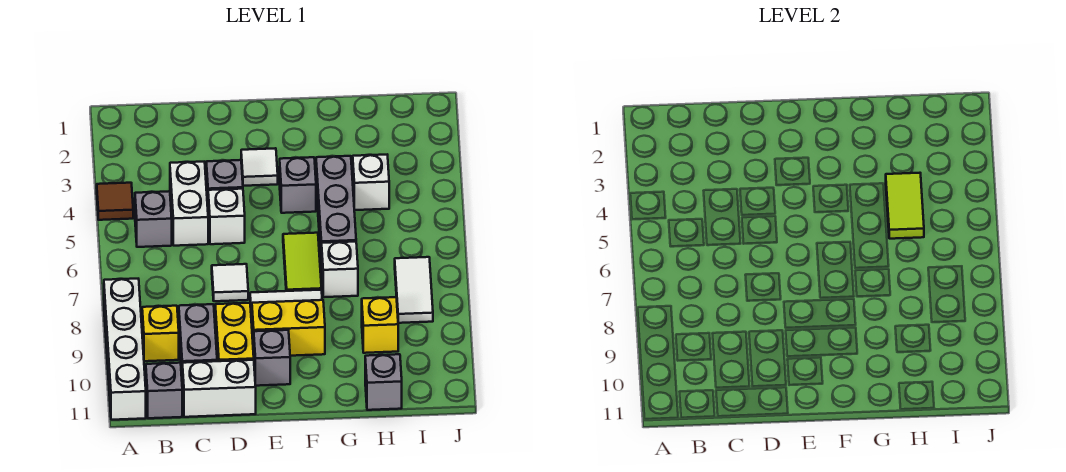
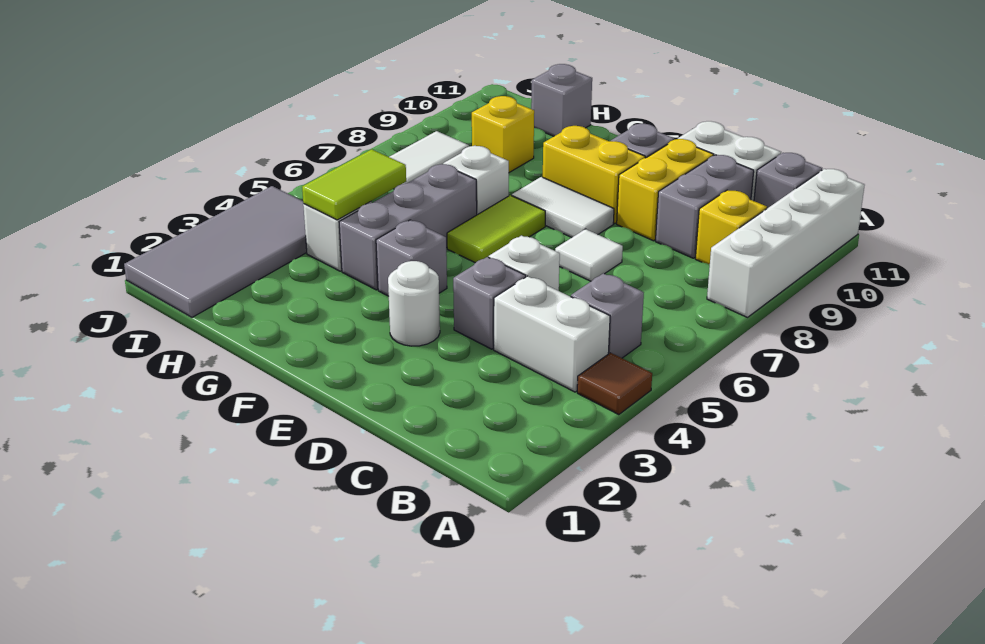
white brick C4:C5 level 1 -> white brick B4:C4 level 1
white tile E3 level 1 -> white round brick E3 level 1
none -> grey tile I1:J4 level 1

